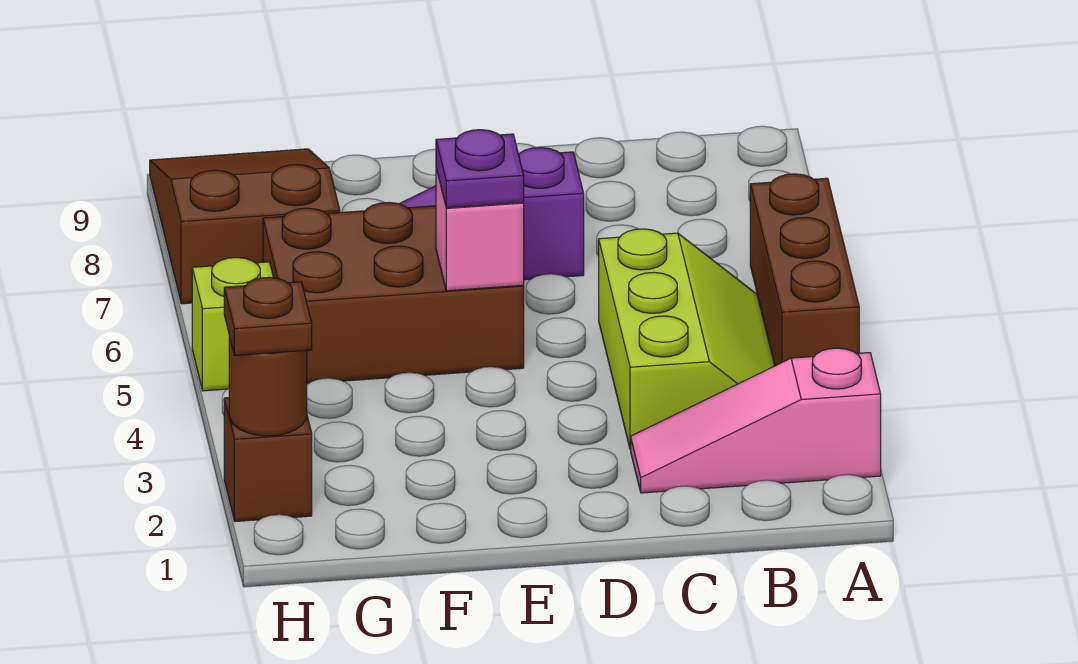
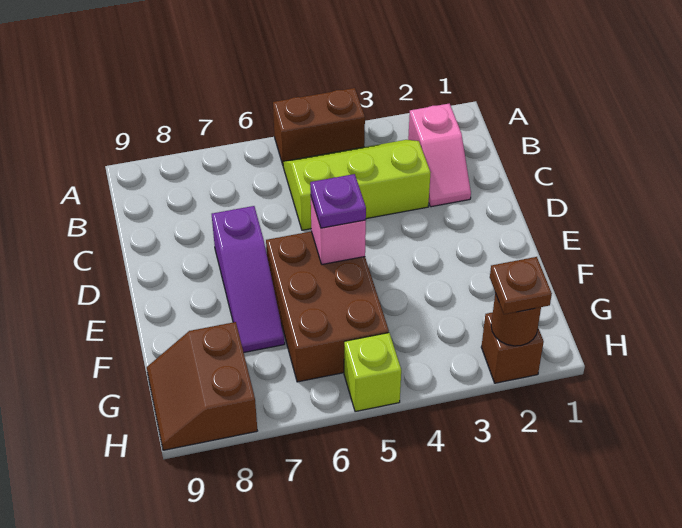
pink slope A2:C2 level 1 top A -> pink slope B2:C2 level 1 top B
brown brick A4:A6 level 1 -> brown brick A4:A5 level 1
brown slope G7:H9 level 1 top 7 -> brown slope G8:H9 level 1 top 8

